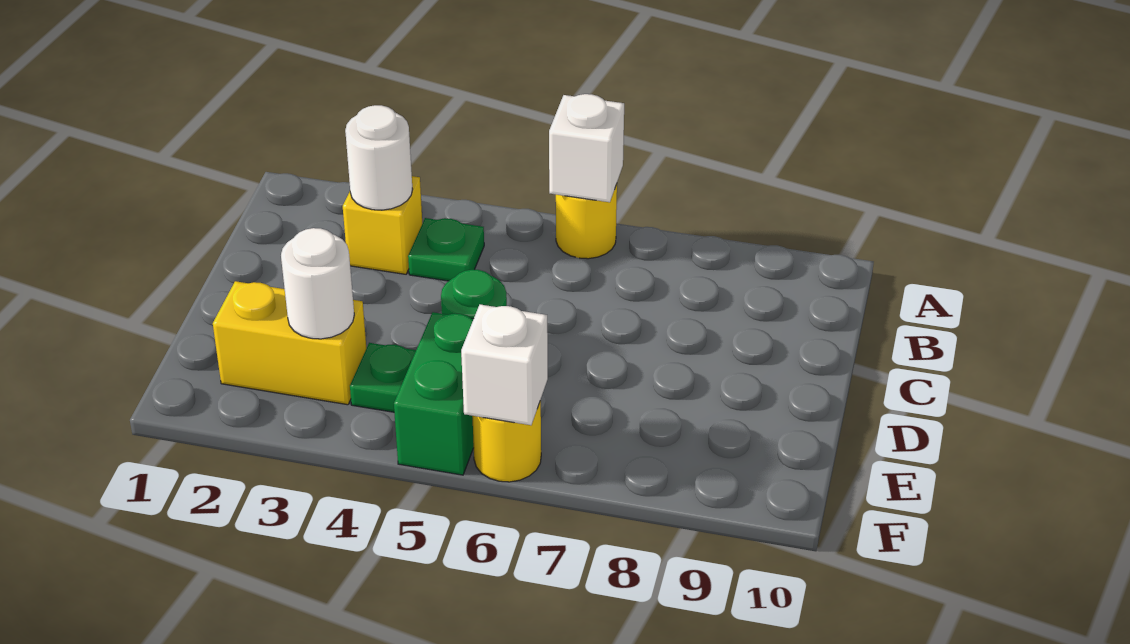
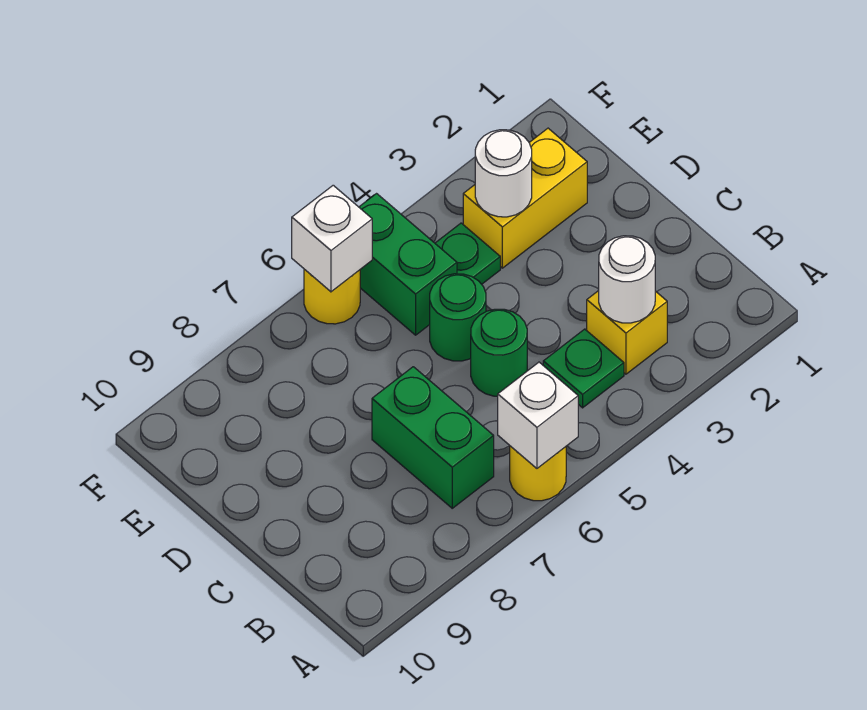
none -> green brick B7:C7 level 1
none -> green round brick C5 level 1

